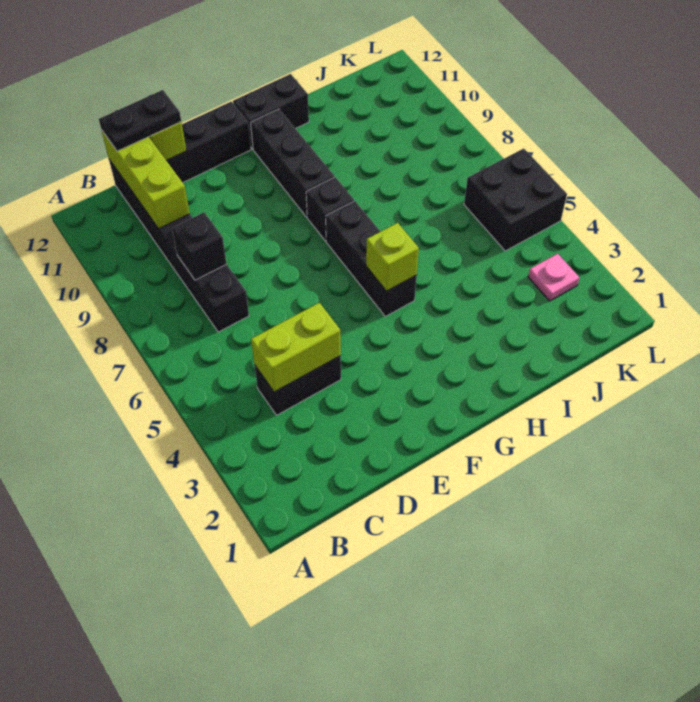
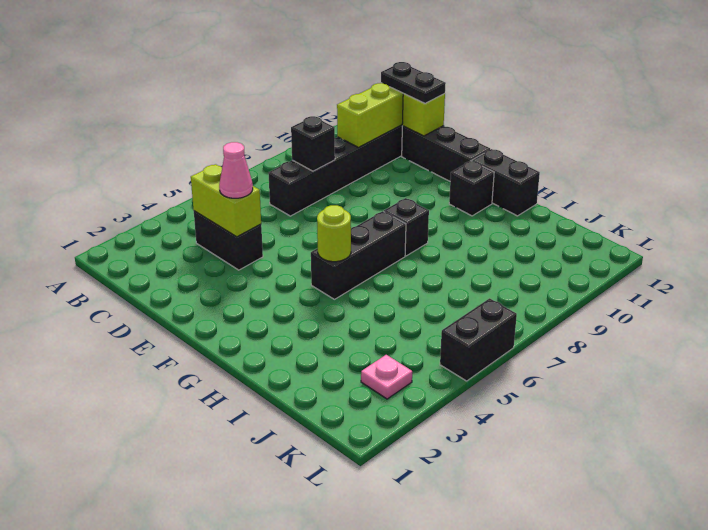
none -> pink cone D4 level 3
lime brick G5 level 2 -> lime round brick G5 level 2
black brick G9:G11 level 1 -> black brick G11 level 1
black brick K5:L6 level 1 -> black brick L5:L6 level 1

